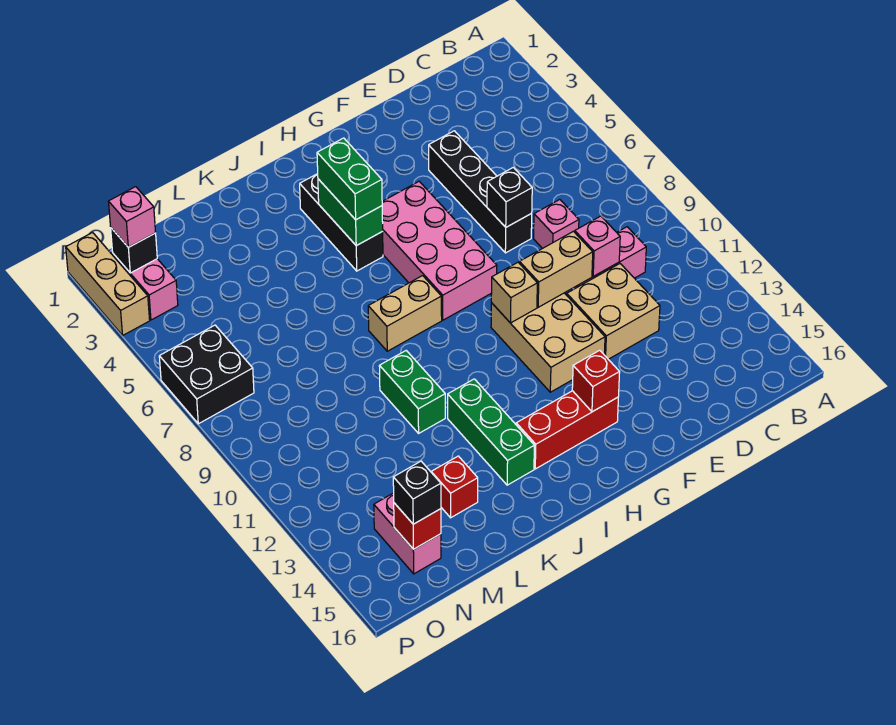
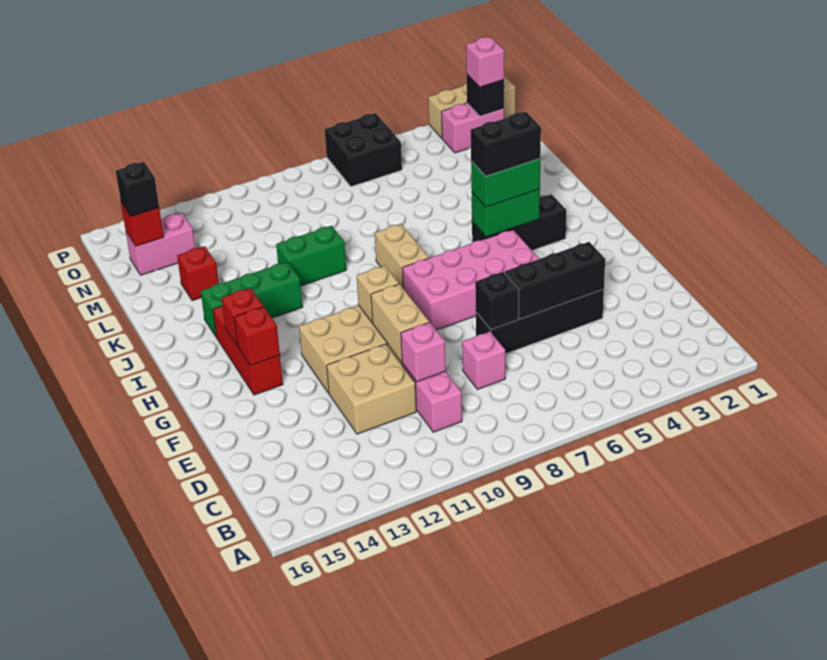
none -> black brick E4:E6 level 2
none -> red brick H14 level 2
none -> black brick I4:I5 level 4

